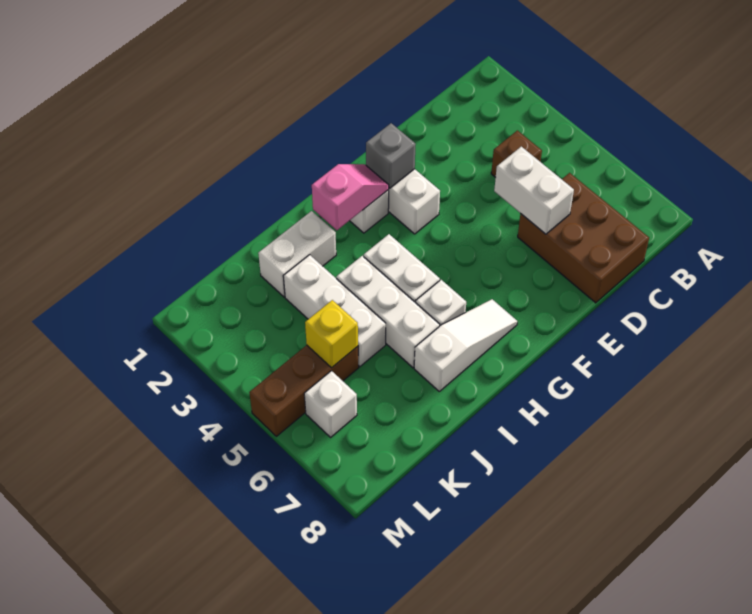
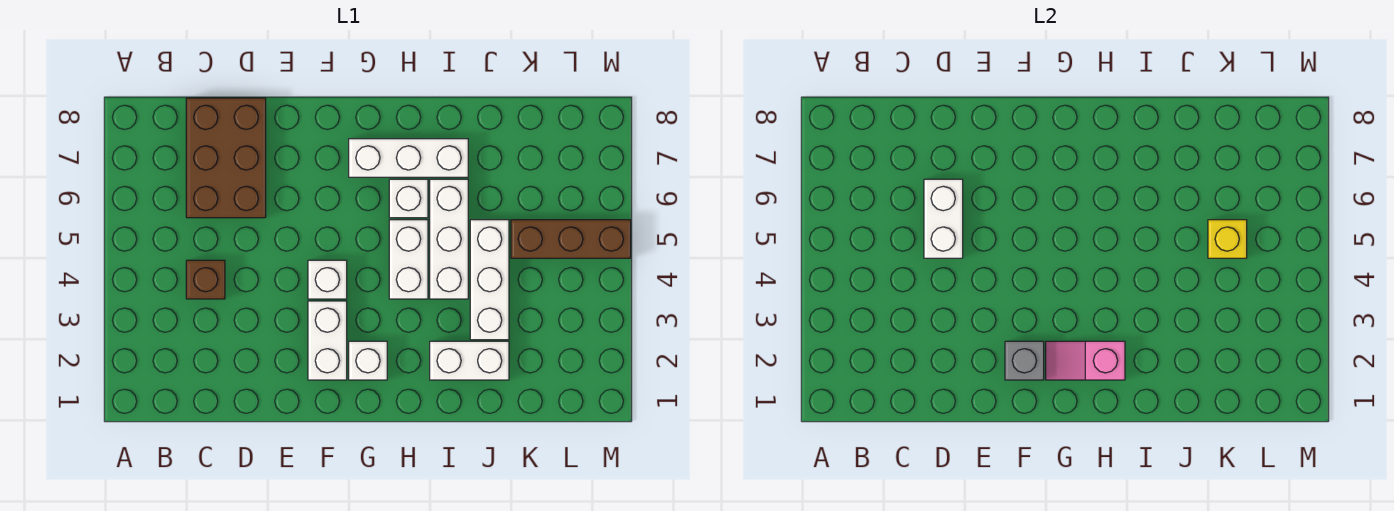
white slope G7:I7 level 1 top I -> white brick G7:I7 level 1
white brick L6 level 1 -> white brick F4 level 1

